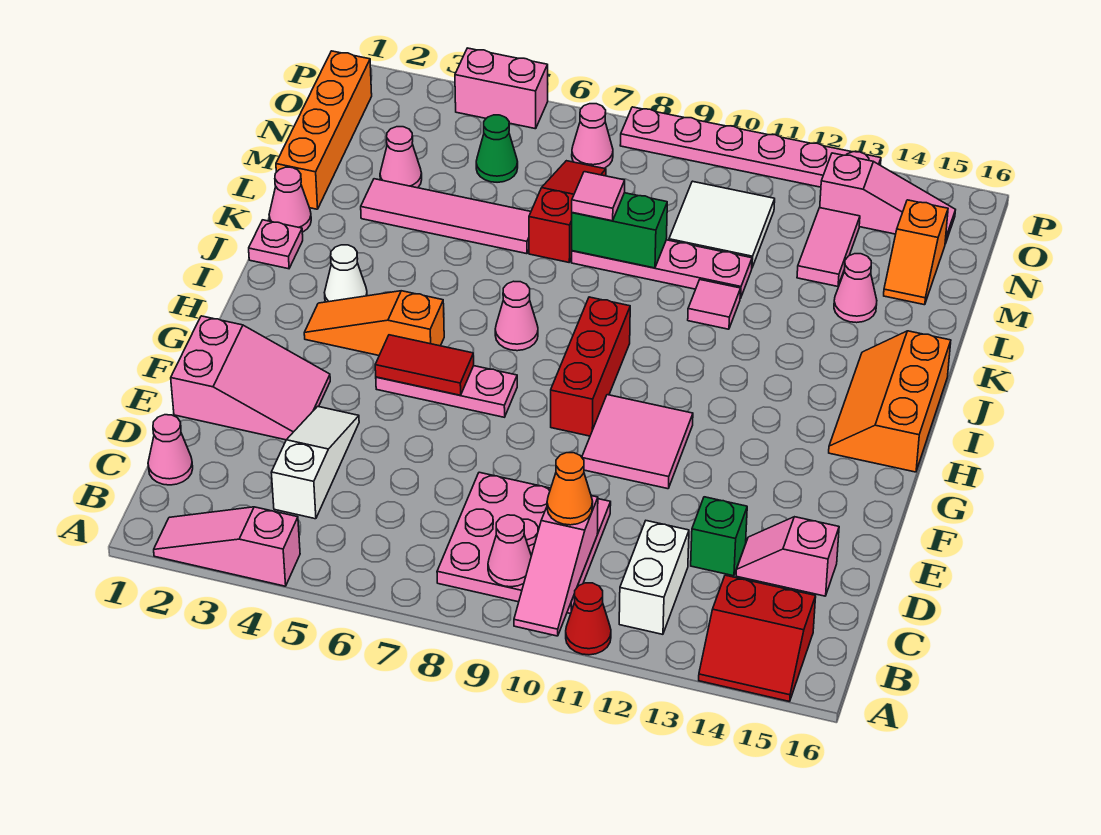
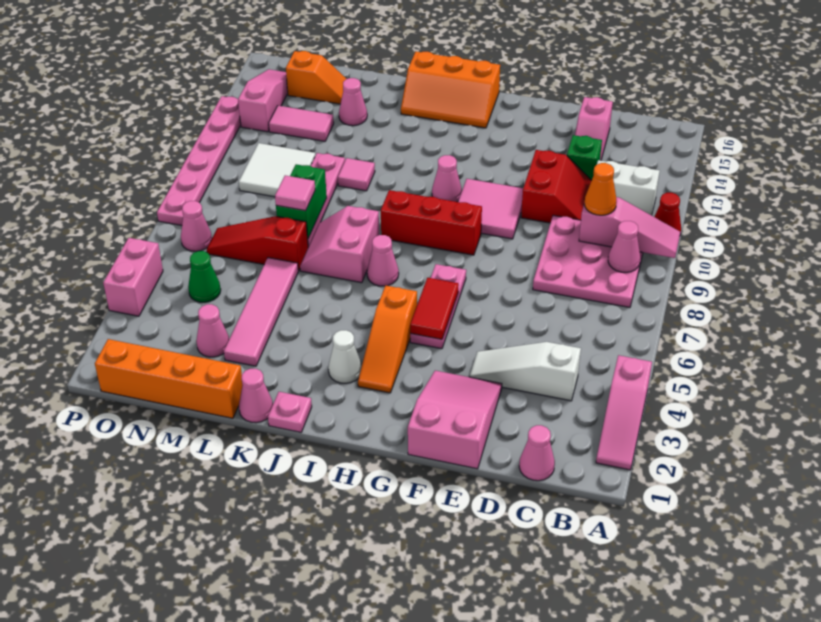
red slope A14:B15 level 1 top B -> red slope D11:E12 level 1 top E
none -> pink cone H11 level 1
none -> pink slope J7:K8 level 1 top J

